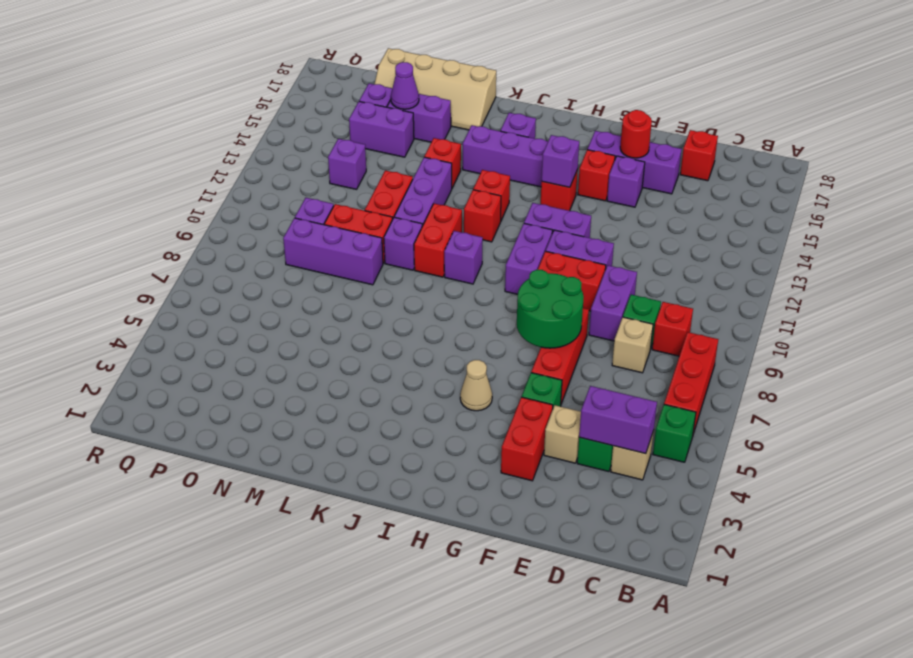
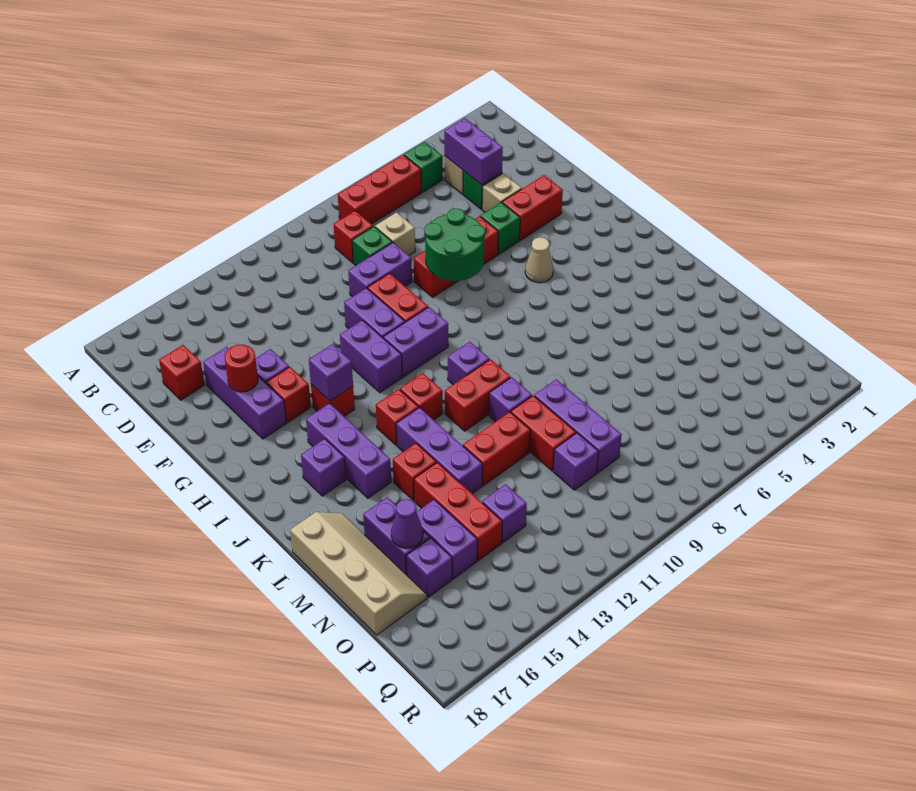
purple brick L11:L13 level 1 -> purple brick K13:M13 level 1
none -> red brick M14:O14 level 1

